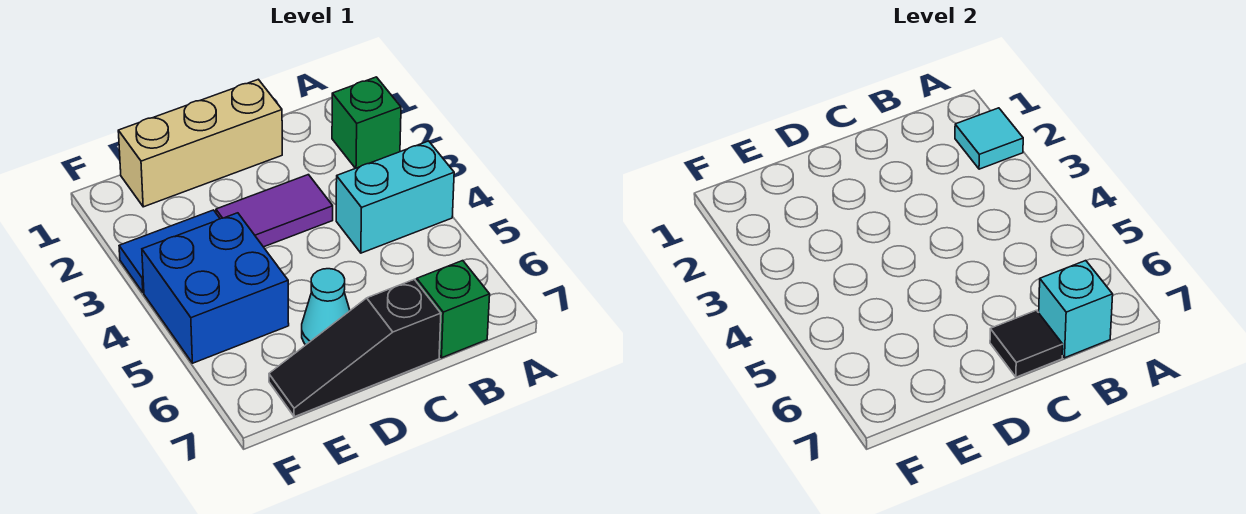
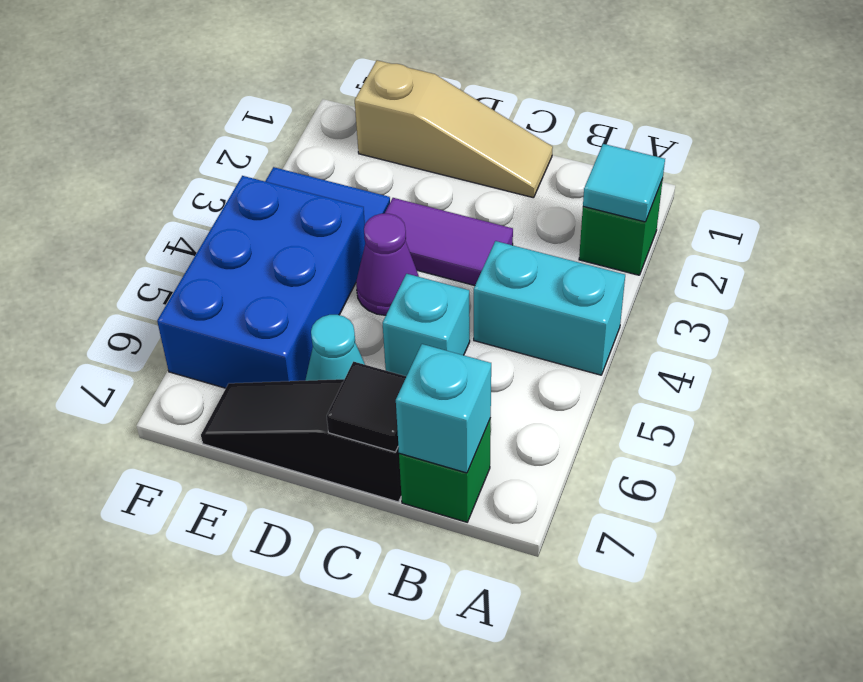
tan brick C1:E1 level 1 -> tan slope C1:E1 level 1 top E
none -> cyan brick C5 level 1
none -> purple cone D4 level 1
blue brick E4:F5 level 1 -> blue brick E4:F6 level 1

